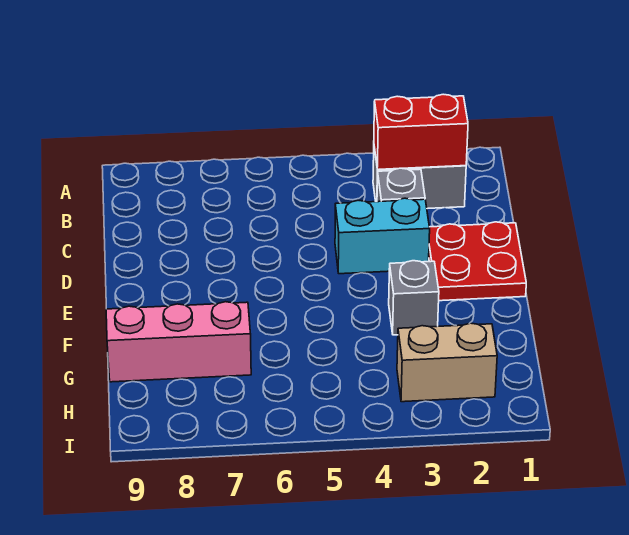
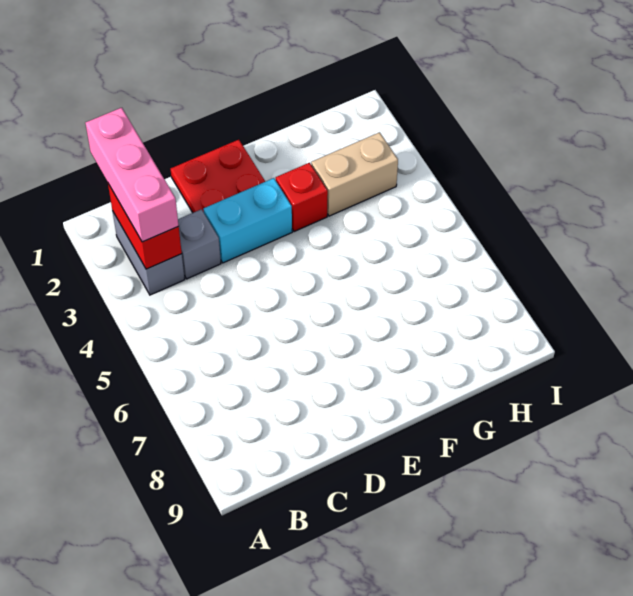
cyan brick D3:D4 level 1 -> cyan brick D3:E3 level 1
grey brick F3 level 1 -> red brick F3 level 1
pink brick G7:G9 level 1 -> pink brick B1:B3 level 3
tan brick H2:H3 level 1 -> tan brick G3:H3 level 1

